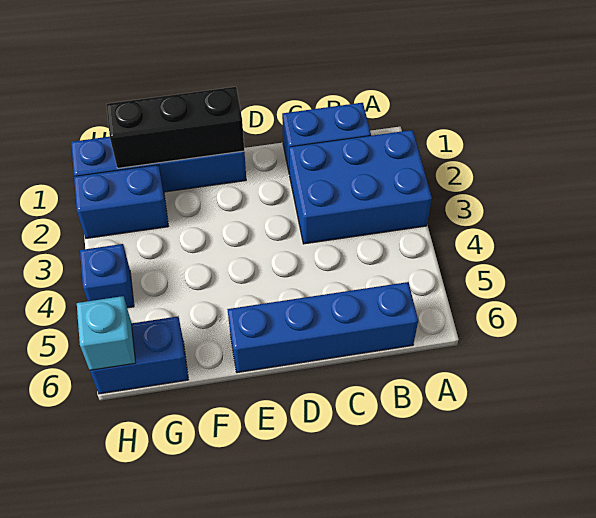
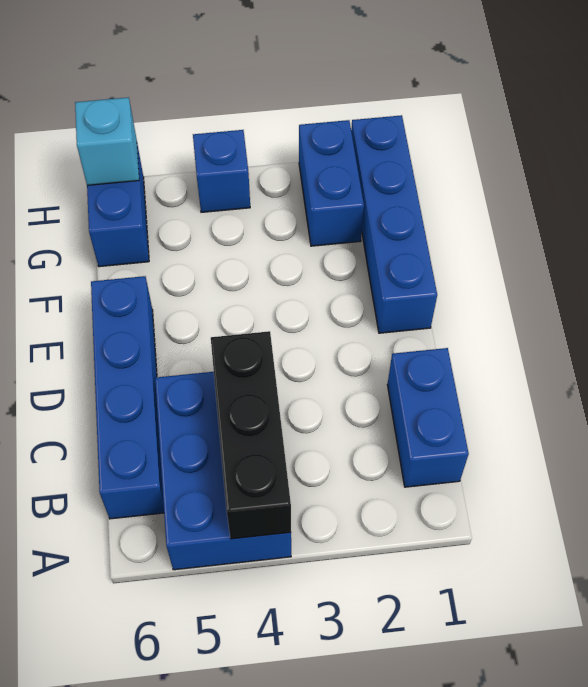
blue brick A2:C3 level 1 -> blue brick A4:C5 level 1
black brick E1:G1 level 2 -> black brick A4:C4 level 2

